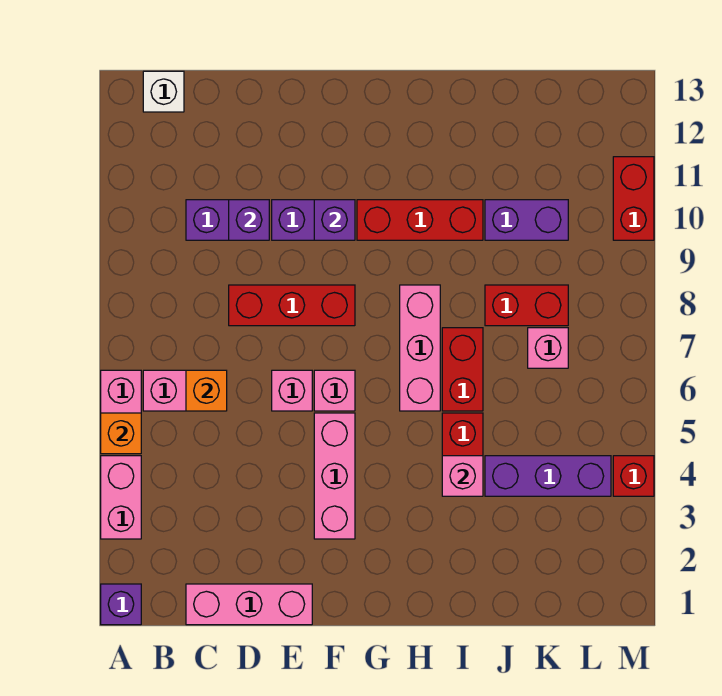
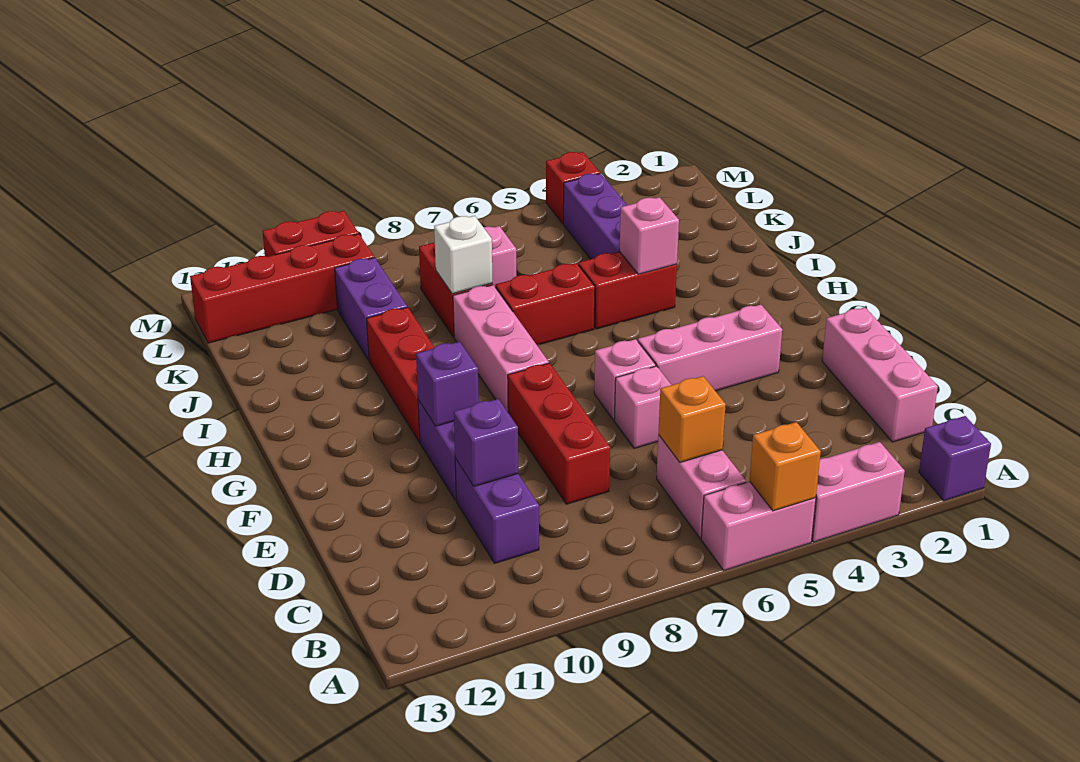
white brick B13 level 1 -> white brick J8 level 2
pink brick H6:H8 level 1 -> pink brick G8:I8 level 1
none -> red brick L10:L13 level 1

